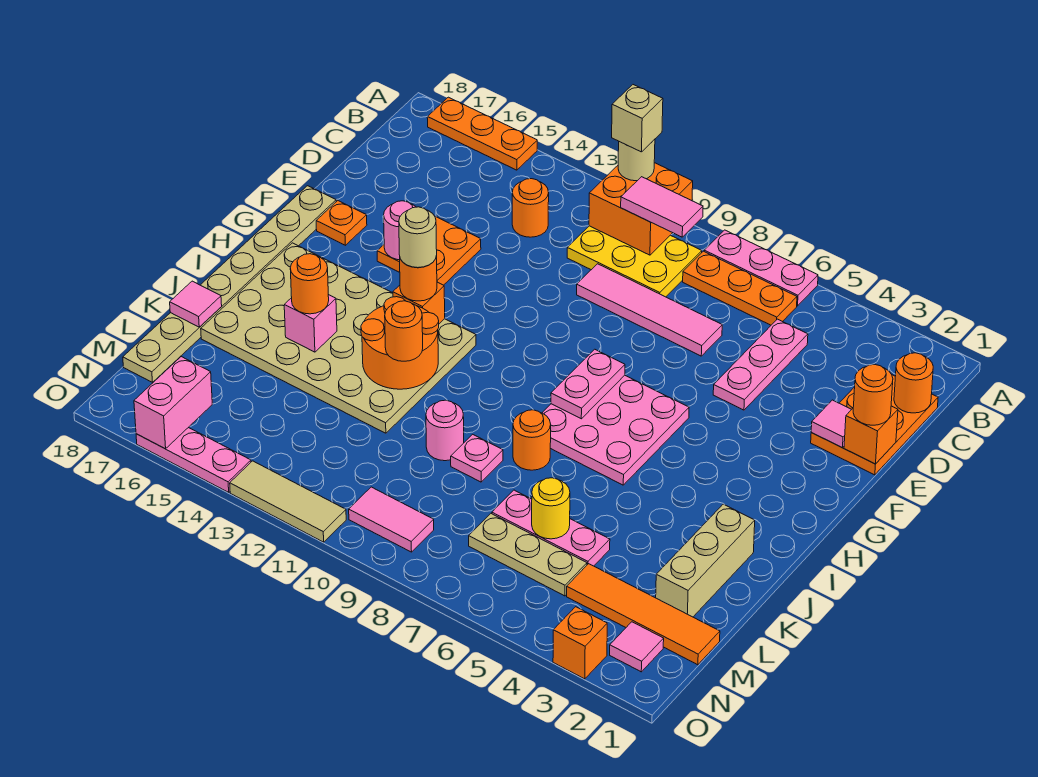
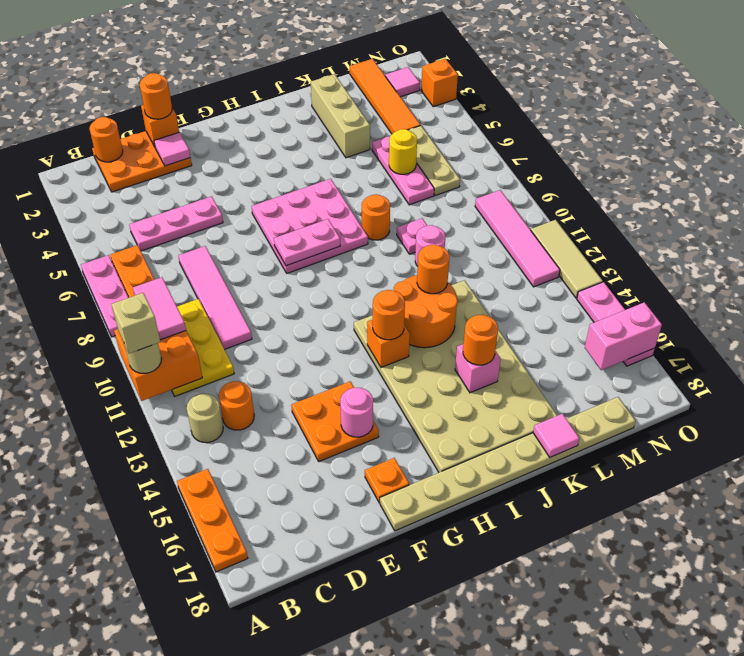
tan round brick H13 level 4 -> tan round brick B13 level 1
tan brick J2:L2 level 1 -> tan brick K2:K4 level 1
pink tile N9:N10 level 1 -> pink tile N9:N12 level 1

